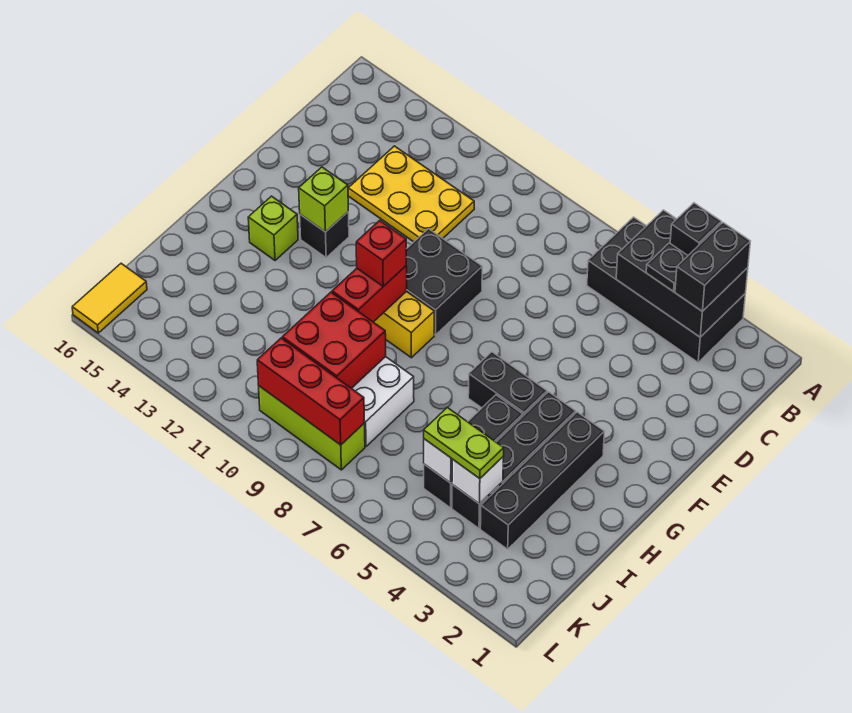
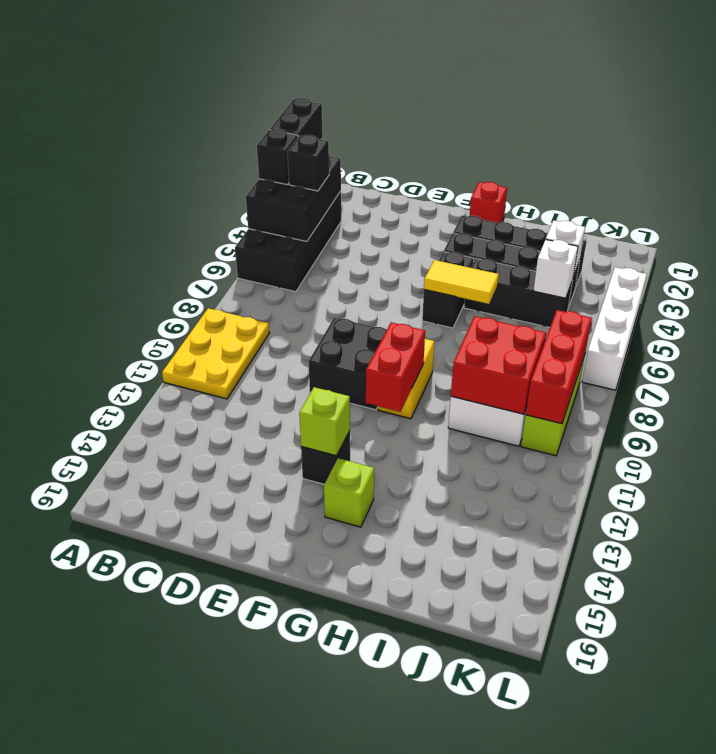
black brick A3:B3 level 3 -> black brick A2:A3 level 3
black plate B4 level 3 -> black brick B4 level 3
yellow plate C11:D13 level 1 -> yellow plate A9:B11 level 1
red brick G10:H10 level 2 -> red brick G10:G11 level 2
red brick G10 level 3 -> red brick G1 level 1
lime plate J4:J5 level 3 -> none
yellow tile K16:L16 level 1 -> yellow tile G6:H6 level 2
none -> white brick L4:L7 level 1

